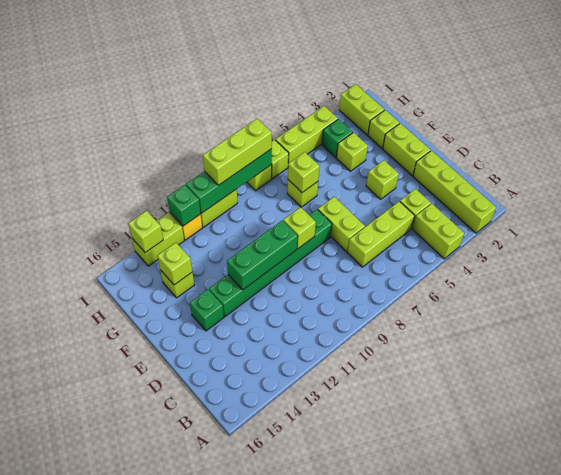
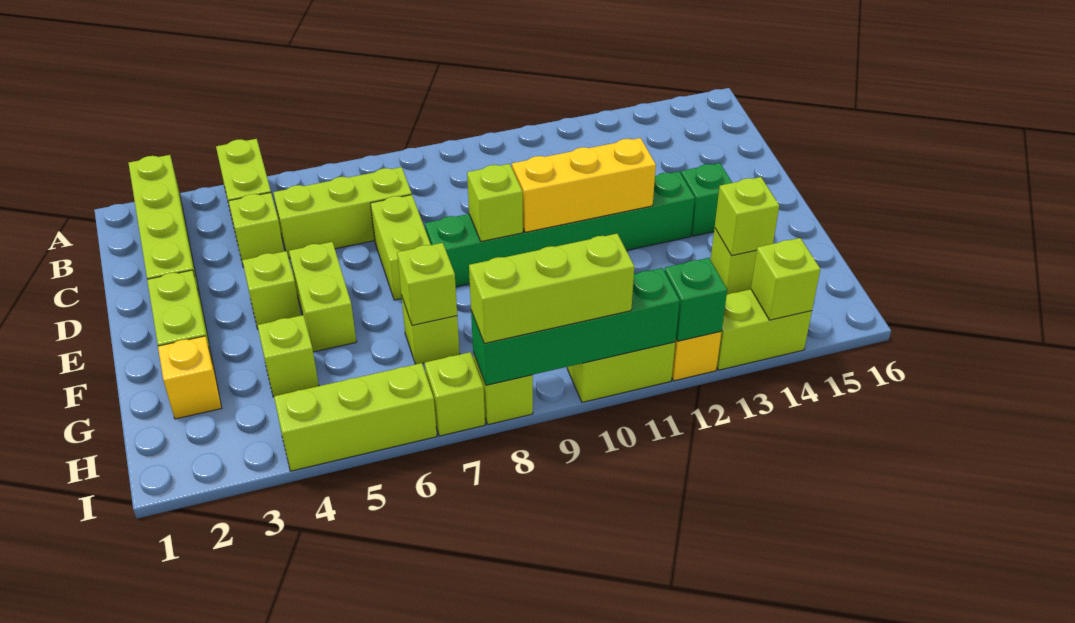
green brick E10:E12 level 2 -> yellow brick E10:E12 level 2
lime brick G2 level 1 -> yellow brick G2 level 1
lime brick H2:I2 level 1 -> lime brick E5:F5 level 1
green brick H4 level 1 -> none

